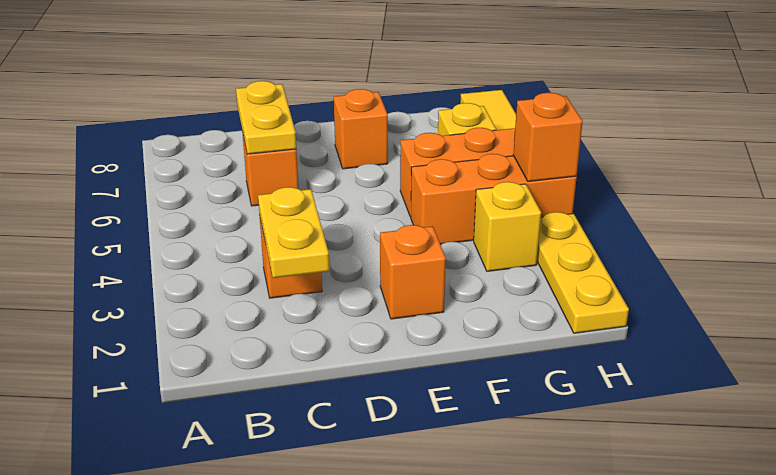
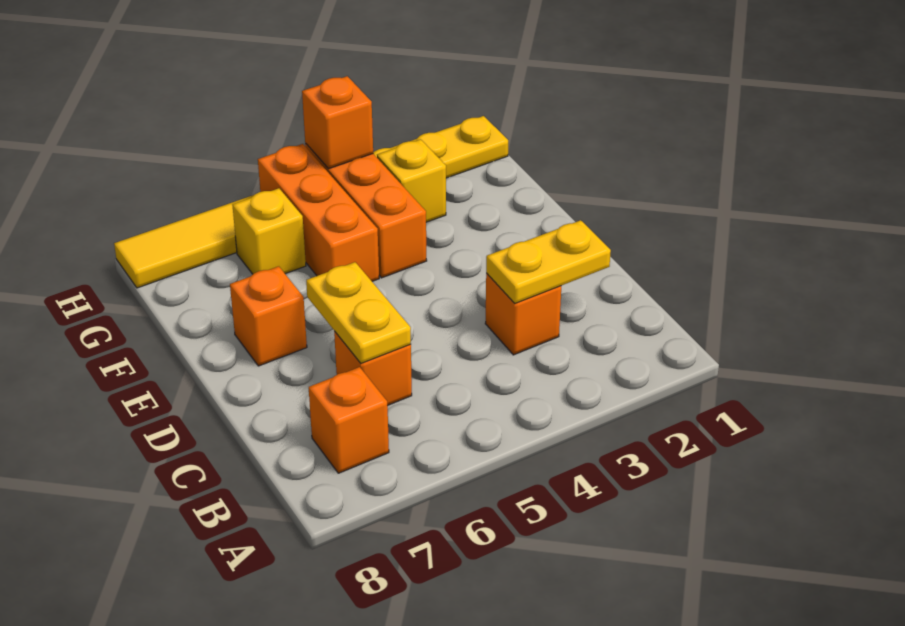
yellow plate C6:C7 level 2 -> yellow plate C6:D6 level 2
orange brick E2 level 1 -> orange brick B7 level 1

